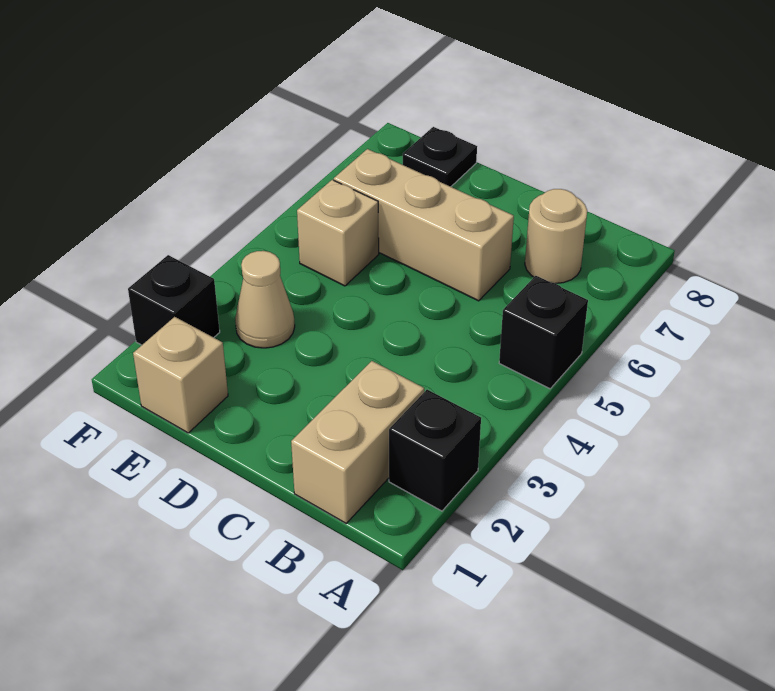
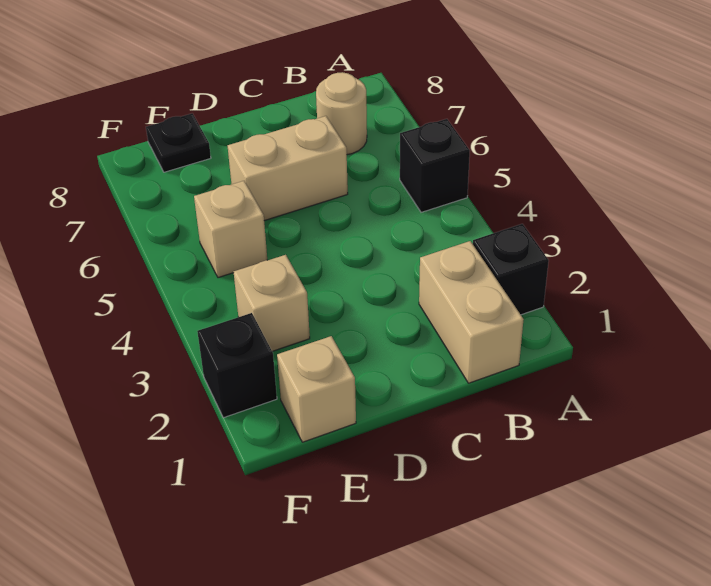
tan brick C6:E6 level 1 -> tan brick C6:D6 level 1
tan cone E3 level 1 -> tan brick E3 level 1

